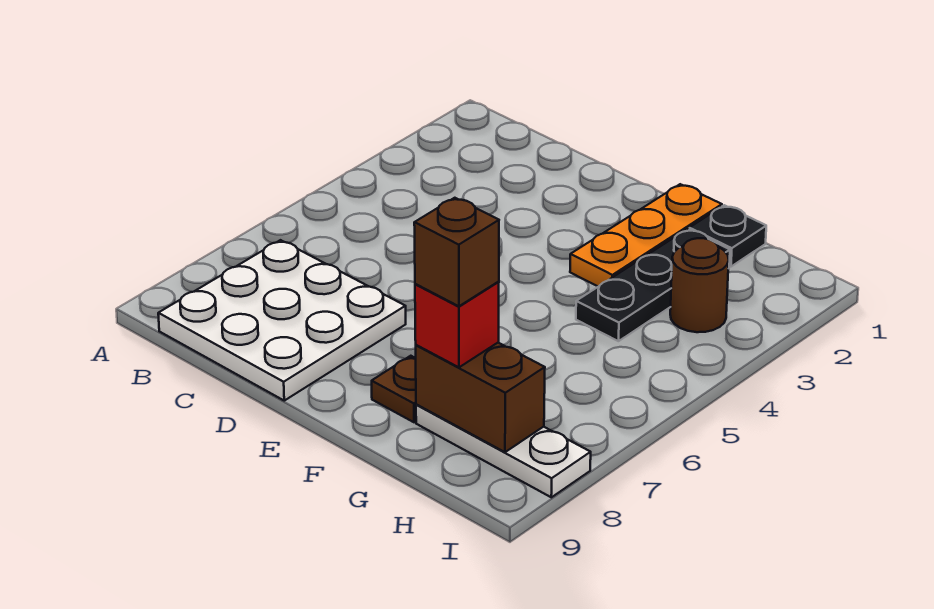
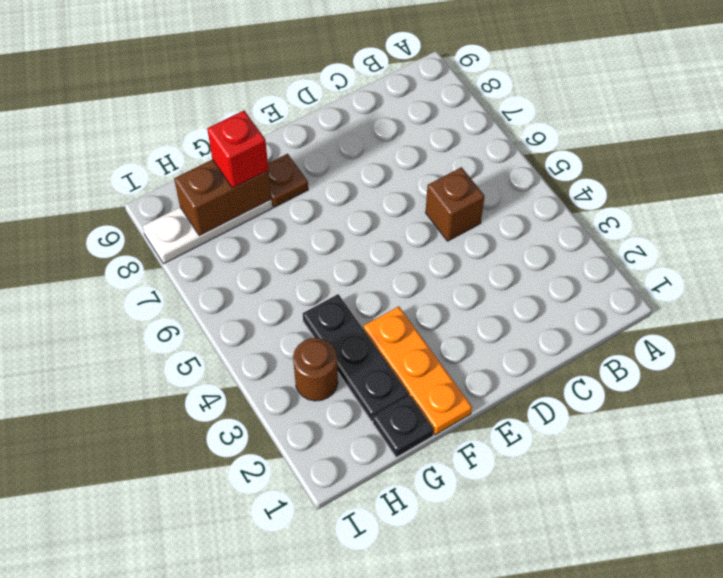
white plate B7:D9 level 1 -> none
brown brick G8 level 4 -> brown brick C5 level 1

